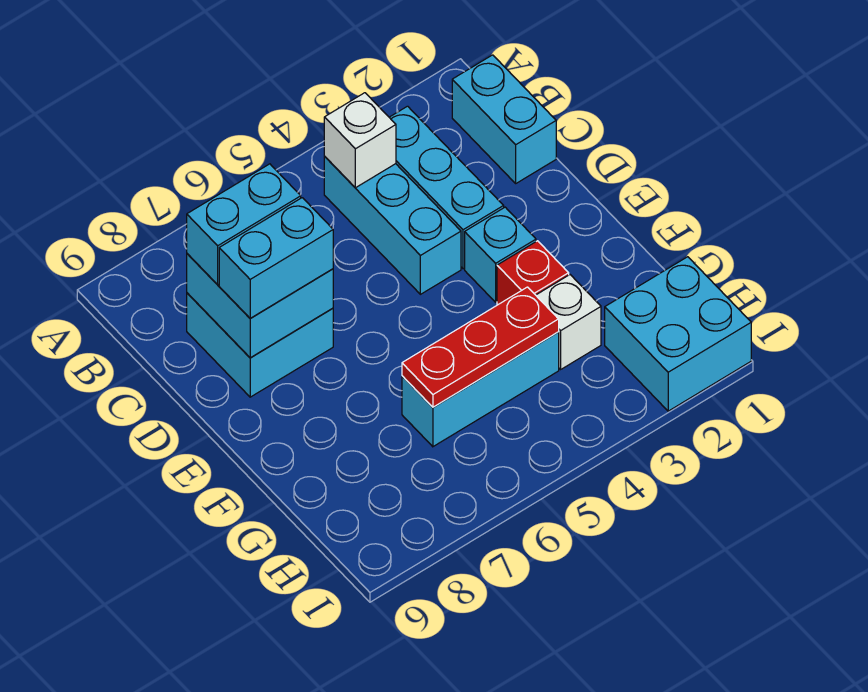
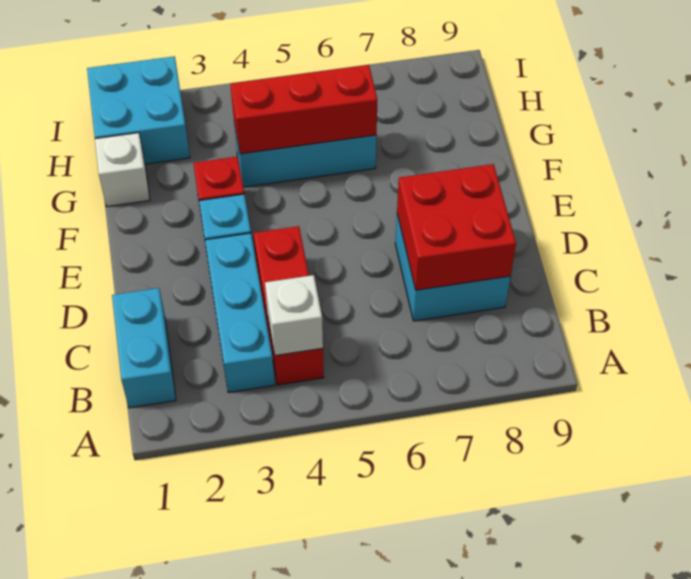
cyan brick B4:D4 level 1 -> red brick B4:D4 level 1
cyan brick C7:D8 level 2 -> red brick C7:D8 level 2
cyan brick C7:C8 level 3 -> none
cyan brick D7:D8 level 3 -> none
white brick G3 level 1 -> white brick G1 level 1
red plate G4:G6 level 2 -> red brick G4:G6 level 2

